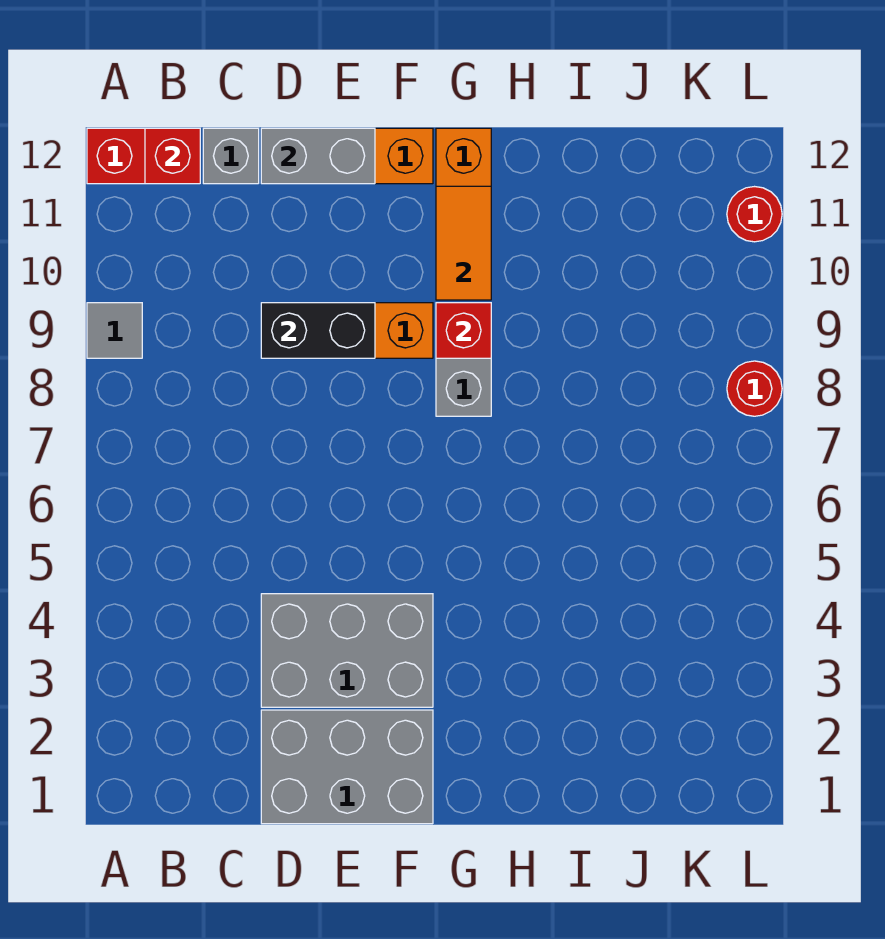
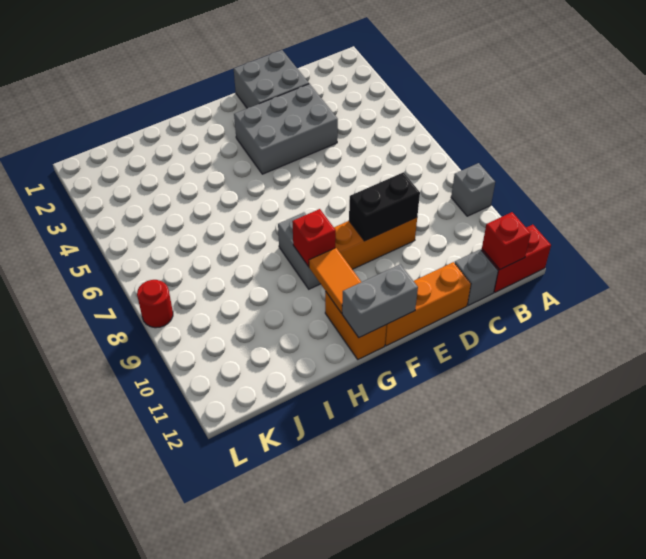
grey tile A9 level 1 -> grey brick A9 level 1
grey brick D1:F2 level 1 -> grey brick D1:E2 level 1
grey brick D12:E12 level 2 -> grey brick F12:G12 level 2
red round brick L11 level 1 -> none

